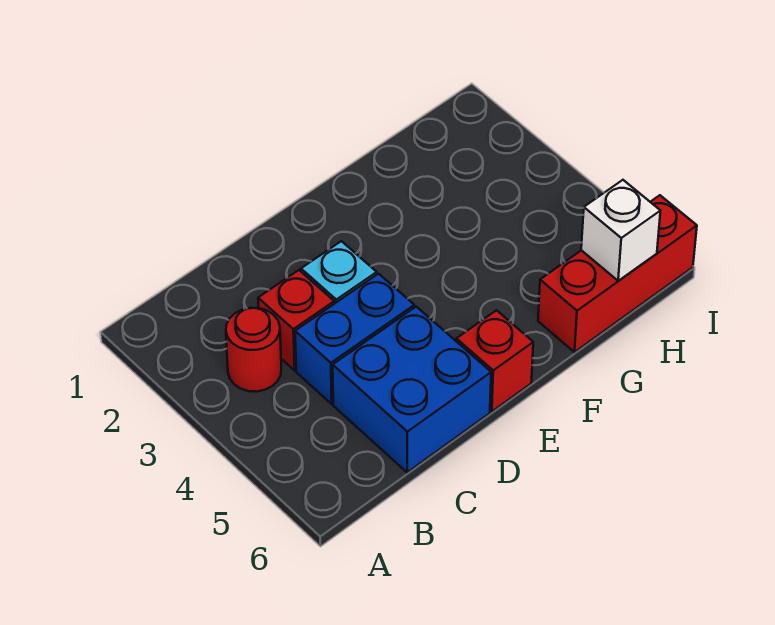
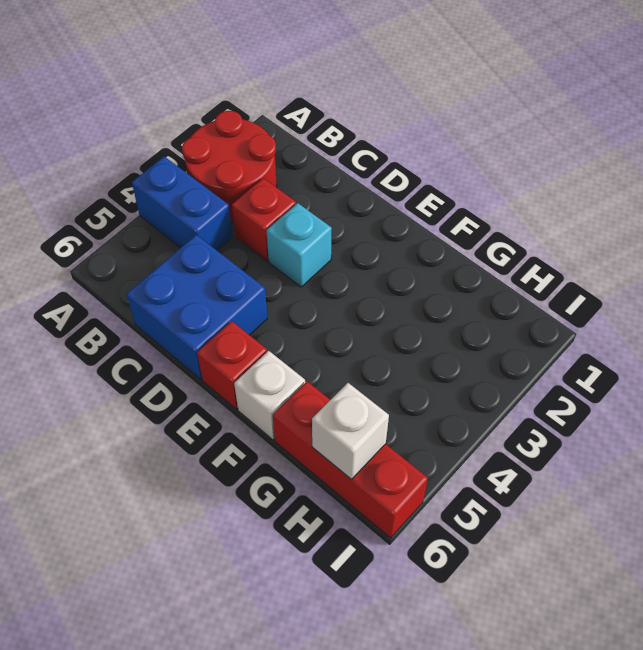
red round brick B3 level 1 -> red round brick A2:B3 level 1
blue brick C4:D4 level 1 -> blue brick A4:B4 level 1
none -> white brick F6 level 1

